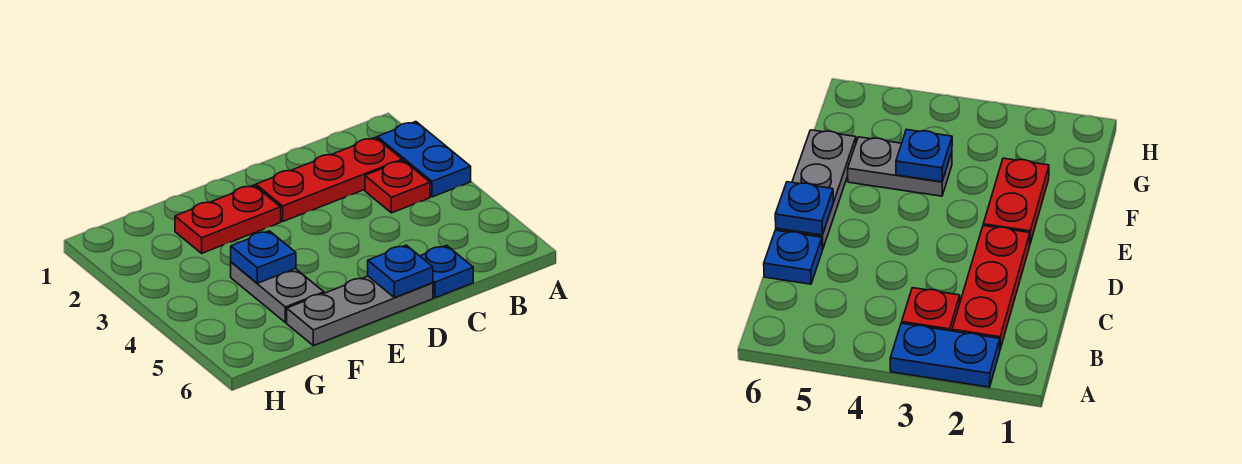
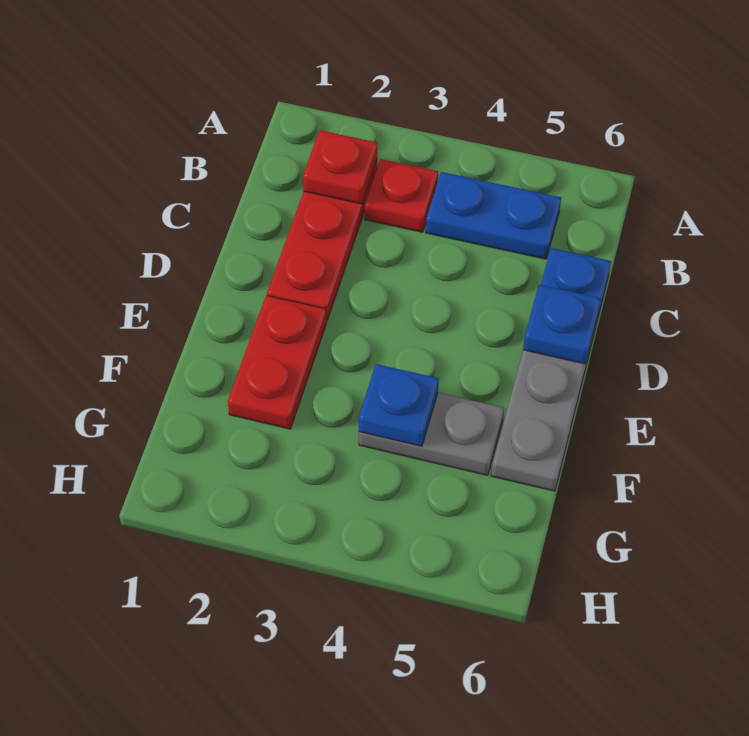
blue plate A2:A3 level 1 -> blue plate B4:B5 level 1
none -> red plate B2 level 2

